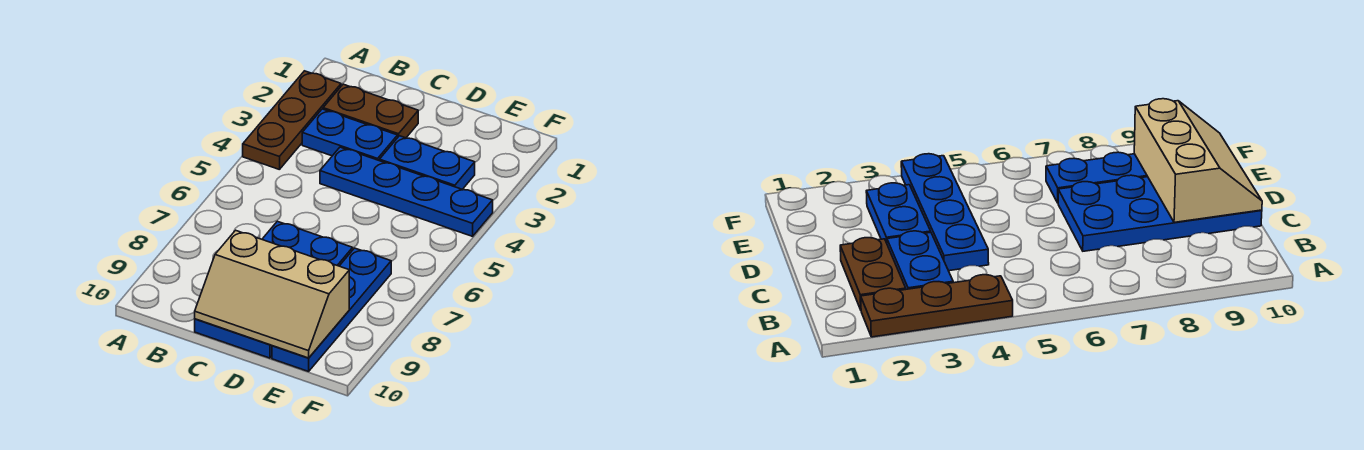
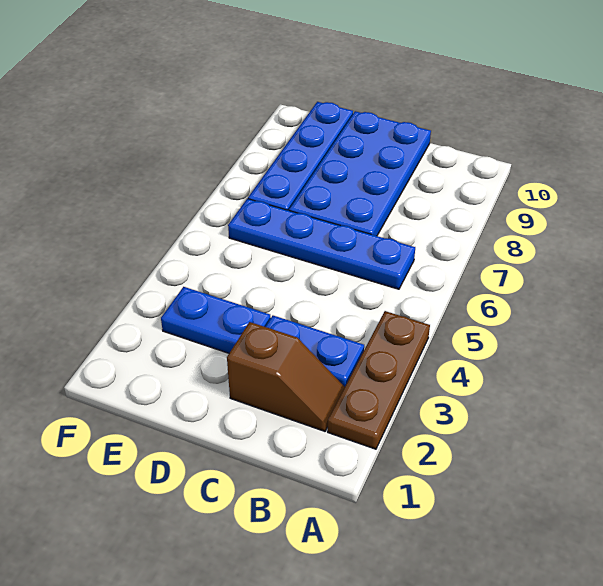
brown plate B2:C2 level 1 -> brown slope B2:C2 level 1 top C
blue plate C4:F4 level 1 -> blue plate B6:E6 level 1
tan slope C9:E10 level 2 top 9 -> none

